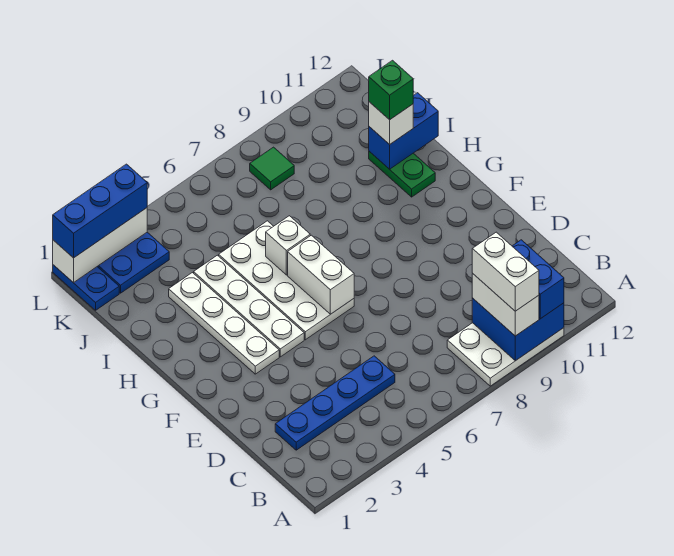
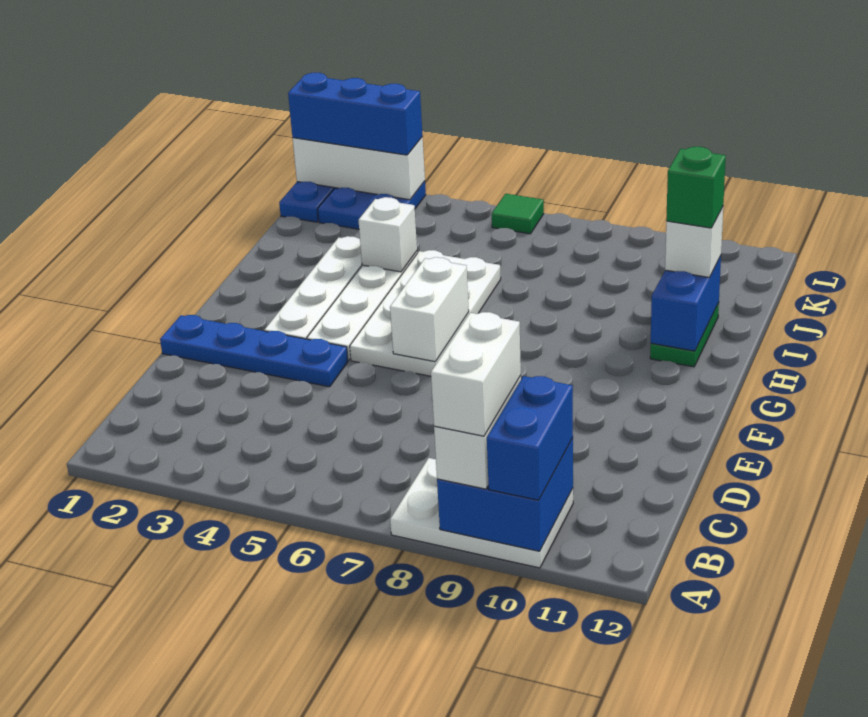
blue plate C2:C5 level 1 -> blue plate E1:E4 level 1
white brick H6 level 2 -> white brick I4 level 2
blue brick I11:I12 level 2 -> blue brick H11:I11 level 2
green tile K8 level 1 -> green tile L6 level 1

